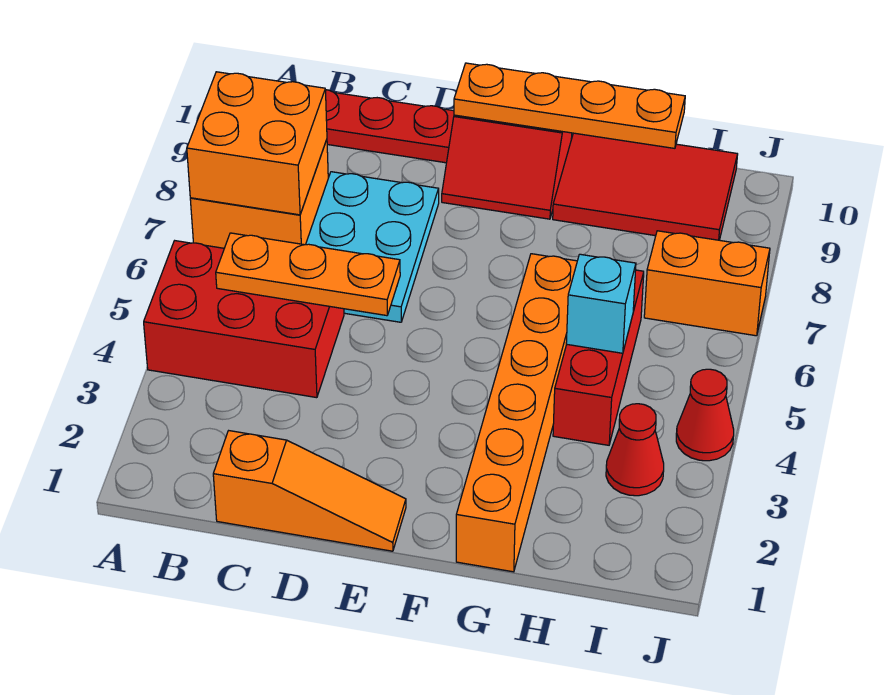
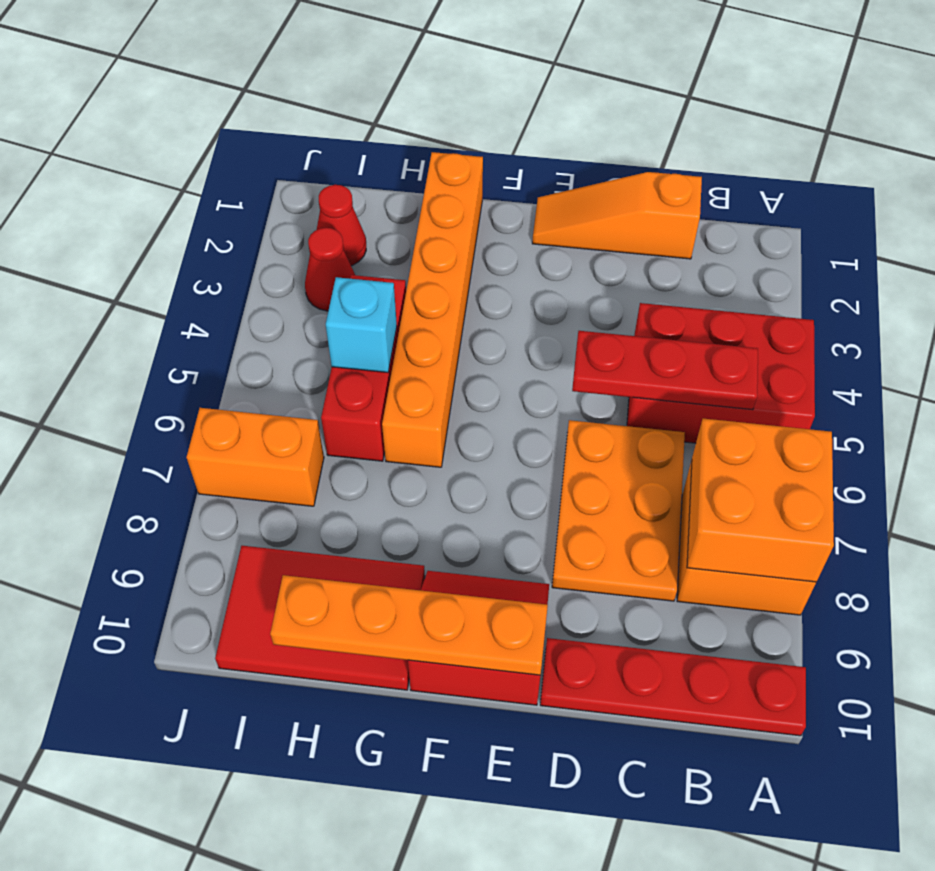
orange plate B5:D5 level 2 -> red plate B5:D5 level 2
cyan plate C6:D8 level 1 -> orange plate C6:D8 level 1
red cone J4 level 1 -> red cone I2 level 1

